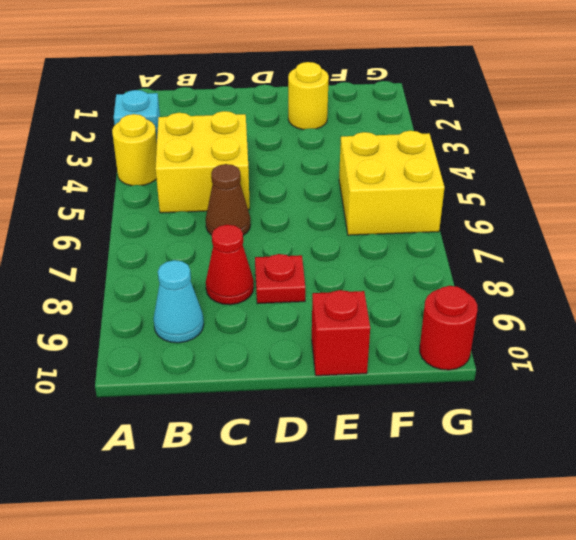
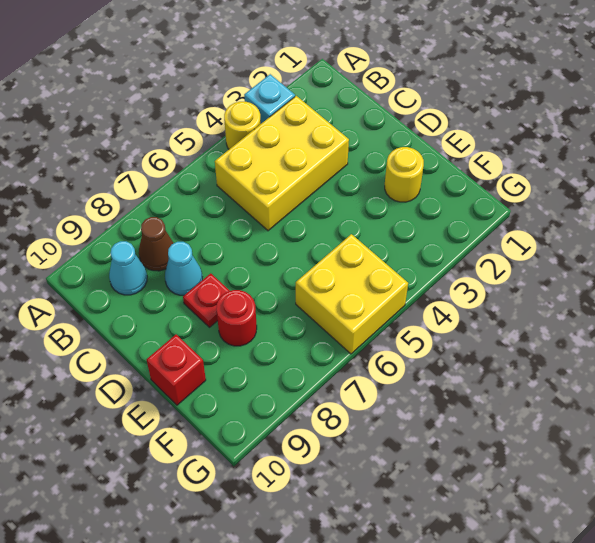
yellow brick B4:C5 level 1 -> yellow brick B3:C5 level 1
brown cone C6 level 1 -> brown cone B8 level 1
red cone C8 level 1 -> cyan cone C8 level 1
red round brick G10 level 1 -> red round brick E8 level 1

